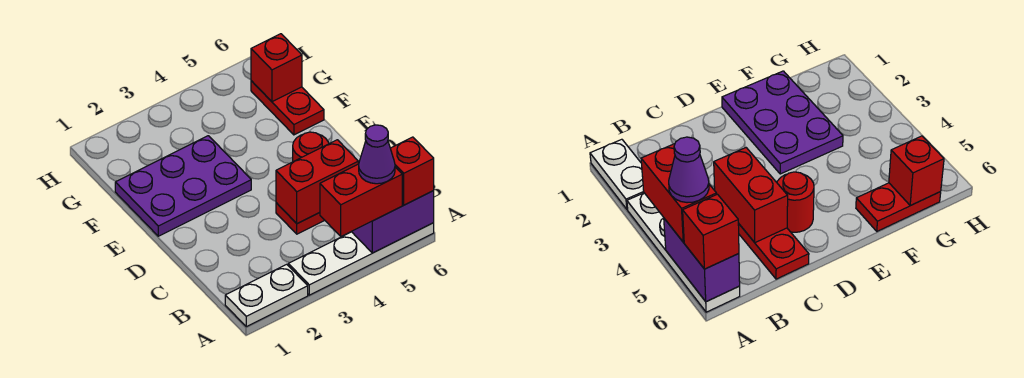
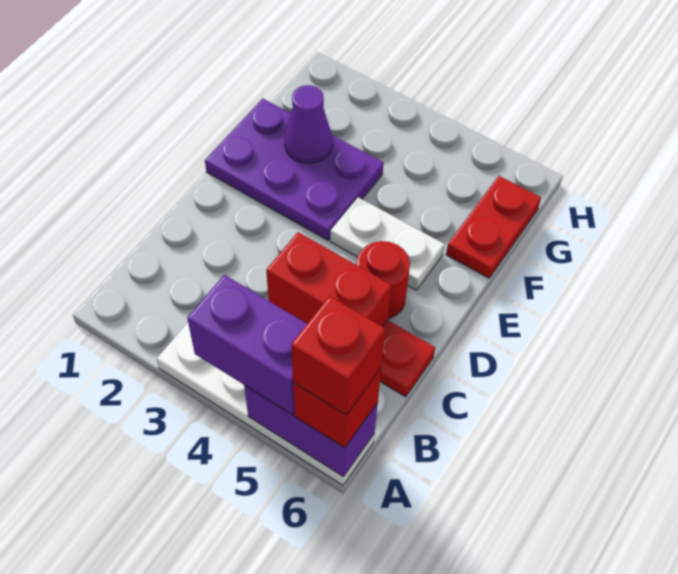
white plate A1:A2 level 1 -> white plate E4:E5 level 1
red brick A4:A5 level 3 -> purple brick A4:A5 level 3
purple cone A5 level 4 -> purple cone F2 level 2
red brick G6 level 2 -> red brick A6 level 4

